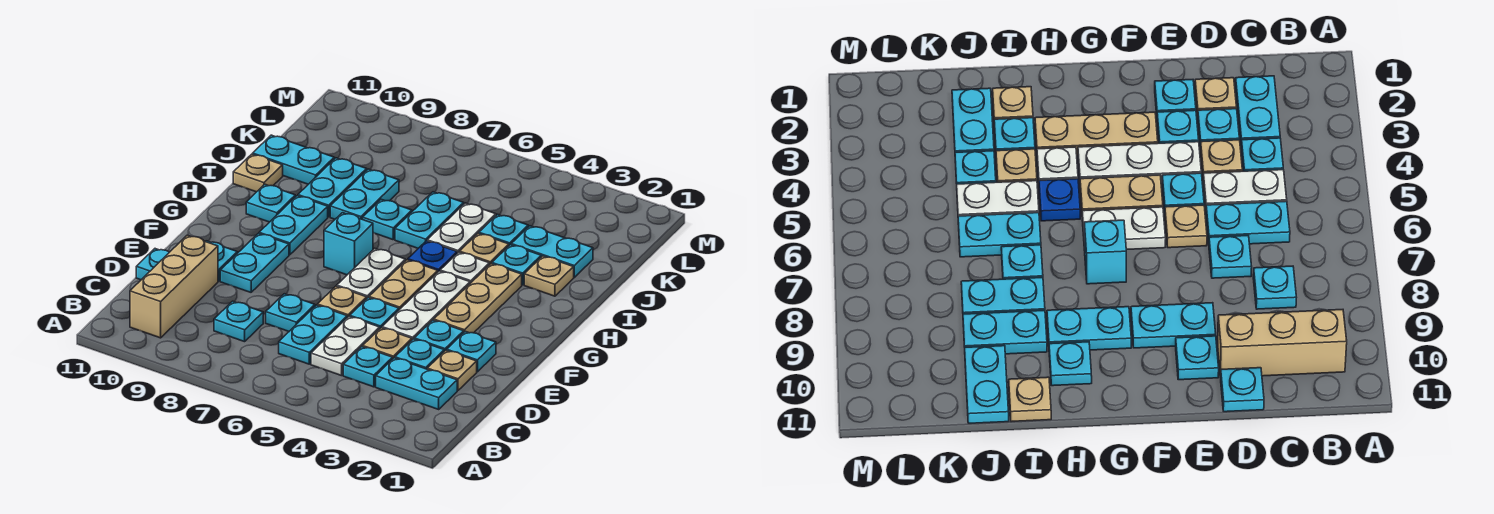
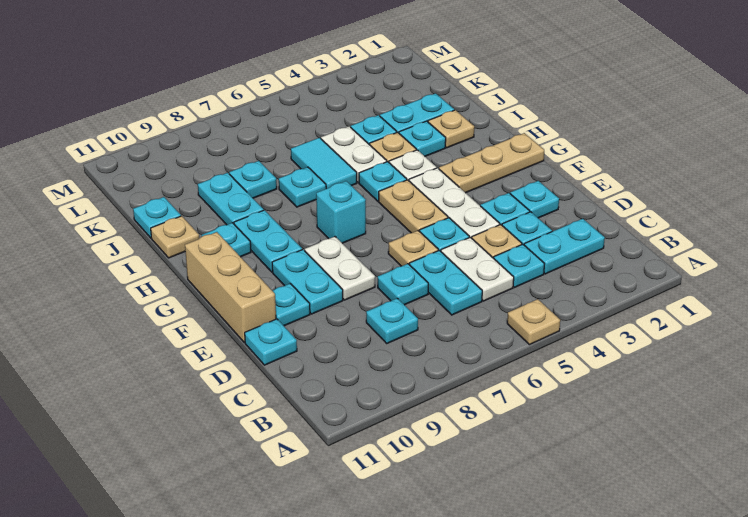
tan brick B10:D10 level 1 -> tan brick E11:G11 level 1
tan plate D2 level 1 -> tan plate A5 level 1
tan plate F3:H3 level 1 -> tan plate G1:G3 level 1
white plate F6:G6 level 1 -> white plate E8:F8 level 1
blue plate H5 level 1 -> cyan plate H5 level 1
cyan plate I6:J6 level 1 -> cyan tile I6:J6 level 1
cyan plate I8:J8 level 1 -> cyan plate J8 level 1
cyan plate J10:J11 level 1 -> cyan plate J11 level 1

